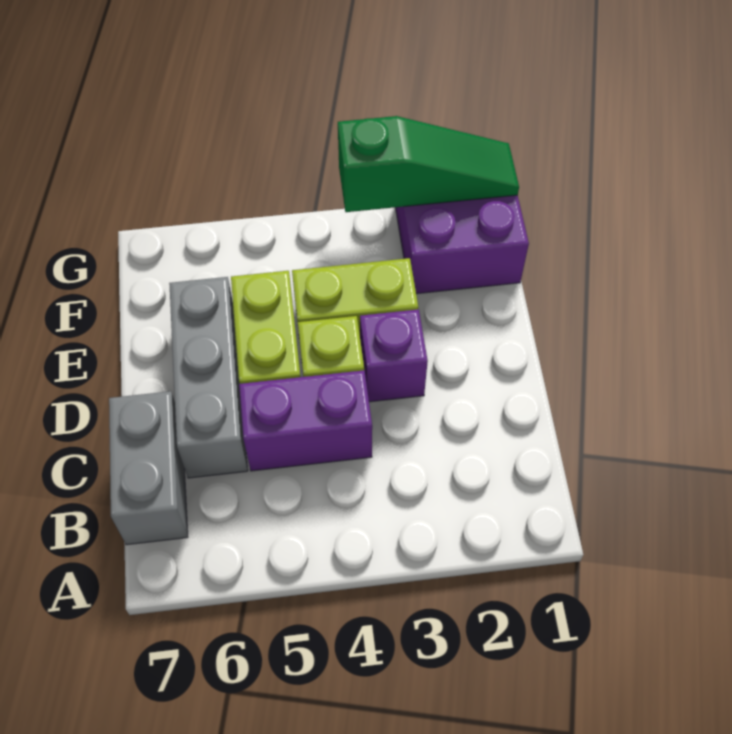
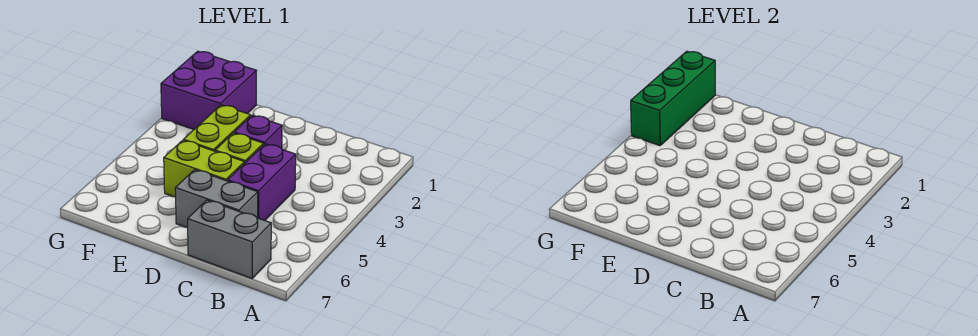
grey brick C6:E6 level 1 -> grey brick C6:D6 level 1
green slope G1:G3 level 2 top 3 -> green brick G1:G3 level 2

